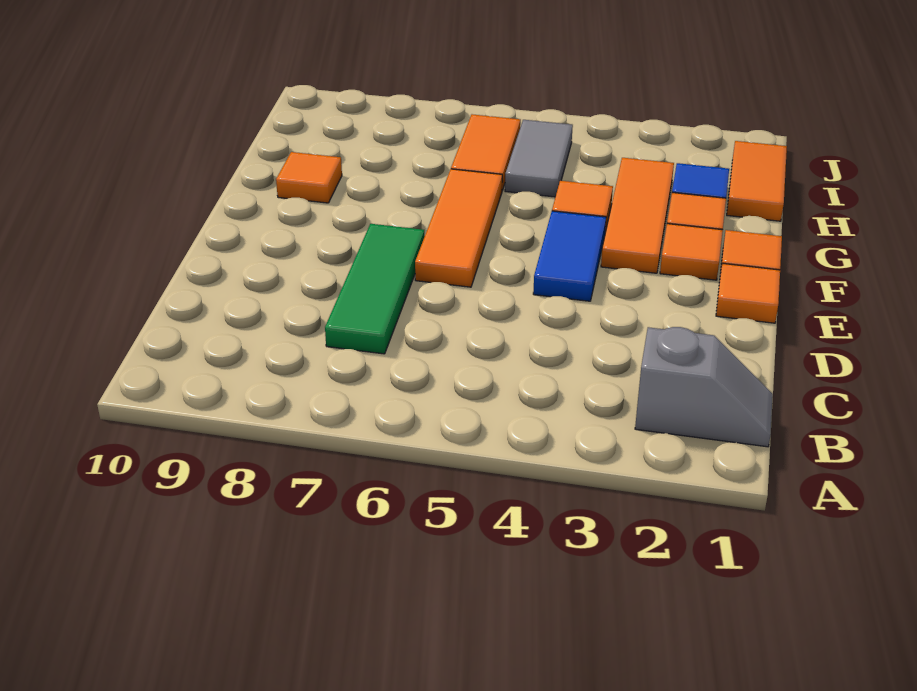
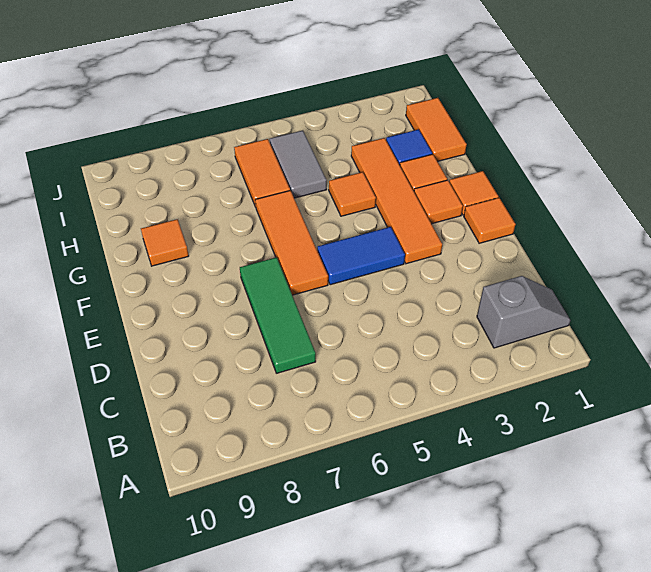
blue tile E4:F4 level 1 -> blue tile E4:E5 level 1
orange tile F3:H3 level 1 -> orange tile E3:H3 level 1

